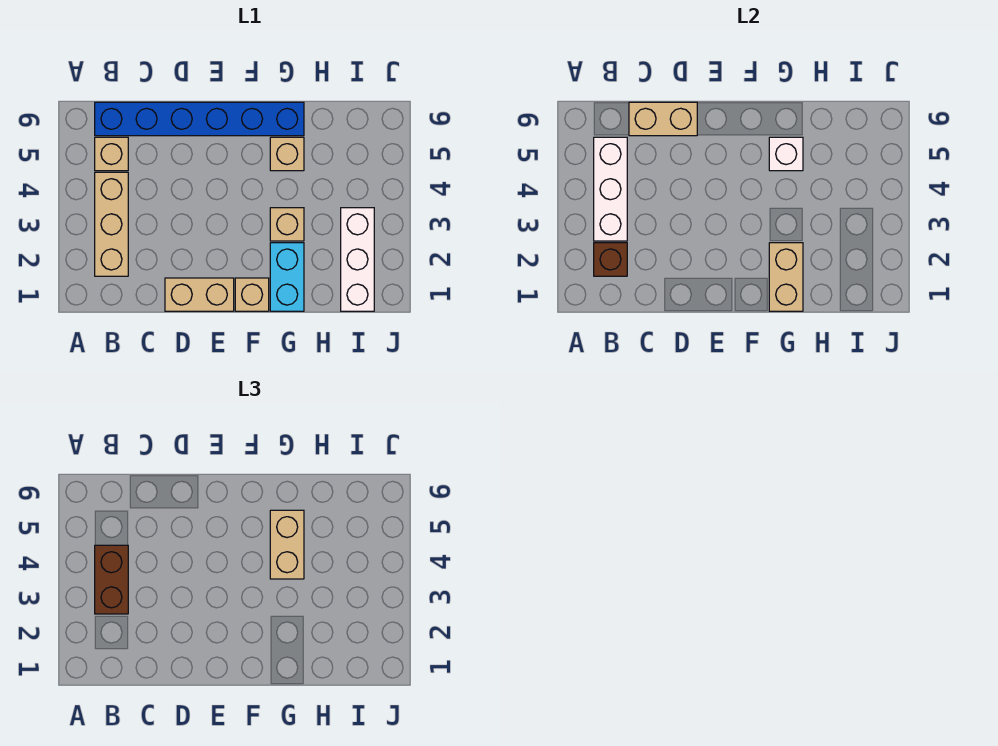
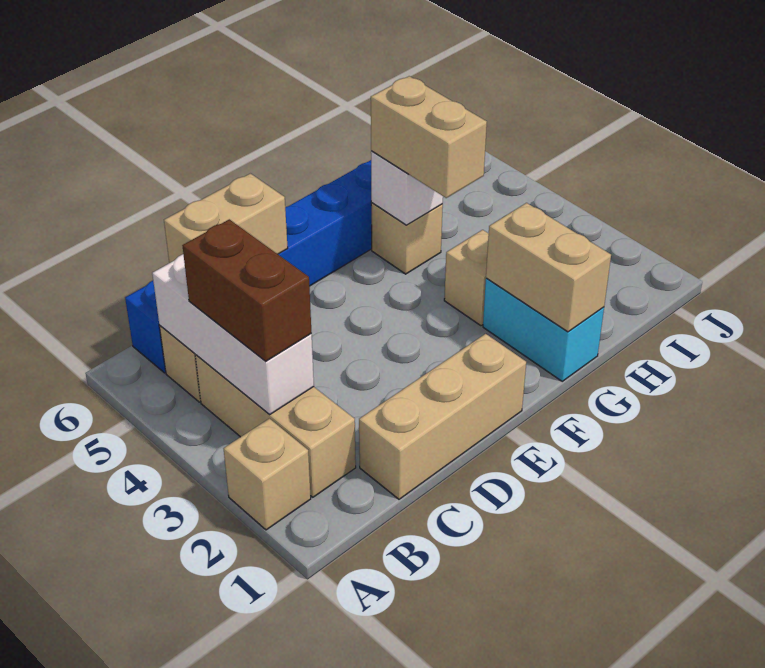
brown brick B2 level 2 -> none
tan brick D1:E1 level 1 -> tan brick C1:E1 level 1
tan brick F1 level 1 -> tan brick A2 level 1
white brick I1:I3 level 1 -> none

